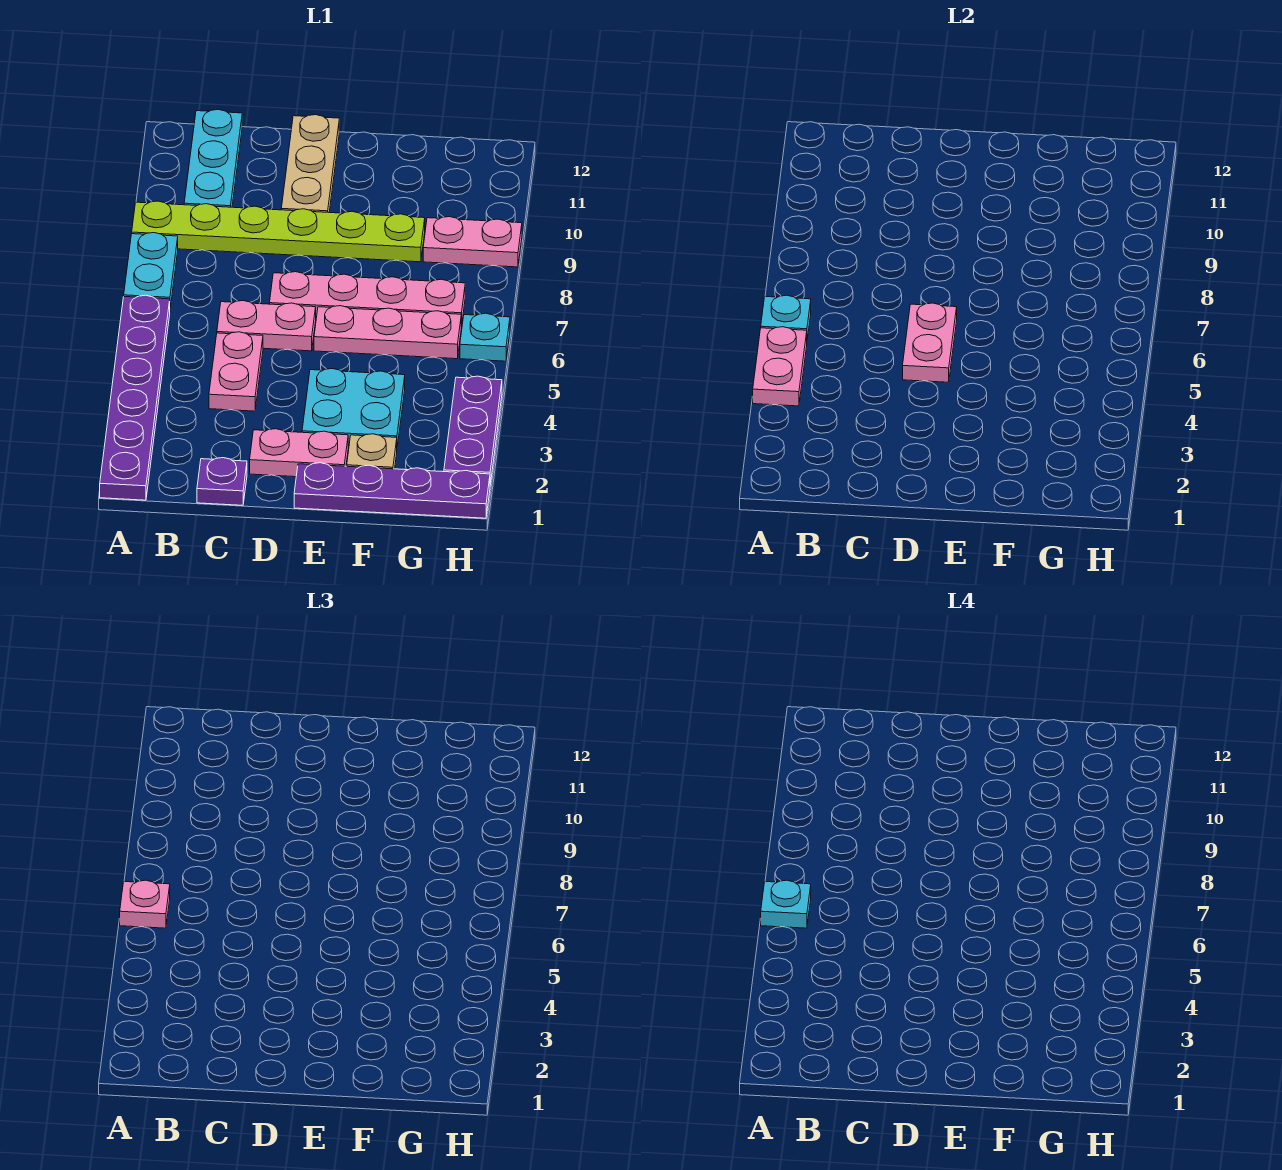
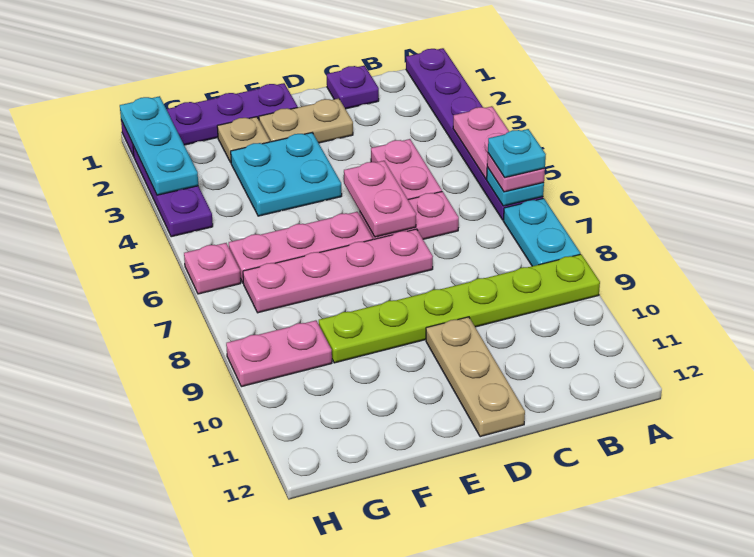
cyan plate B10:B12 level 1 -> cyan plate H1:H3 level 2
pink plate D2:E2 level 1 -> tan plate D2:E2 level 1
cyan plate H6 level 1 -> pink plate H6 level 1

